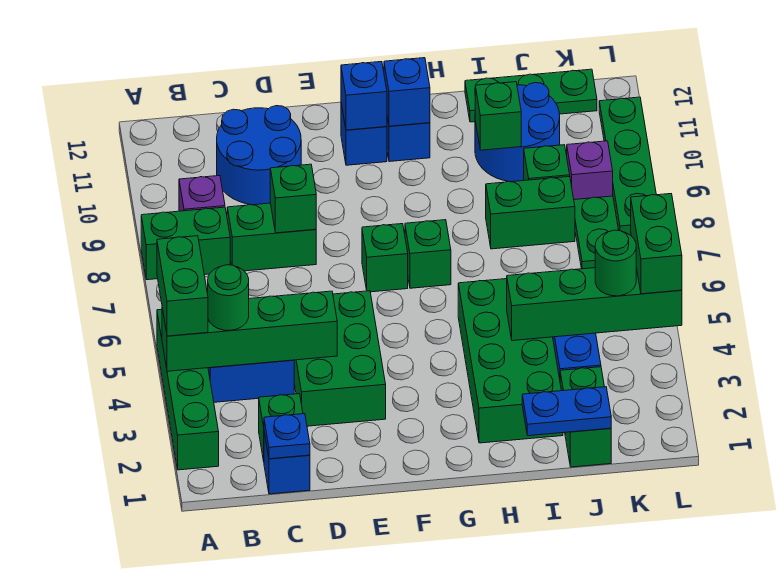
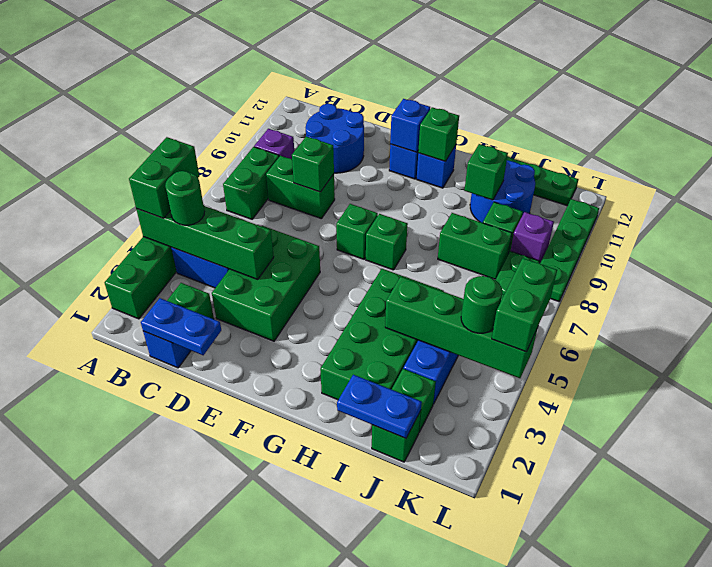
green brick A8:B8 level 1 -> green brick B7:B8 level 1
blue plate C1 level 2 -> blue plate C1:D1 level 2
blue brick G11 level 2 -> green brick G11 level 2

